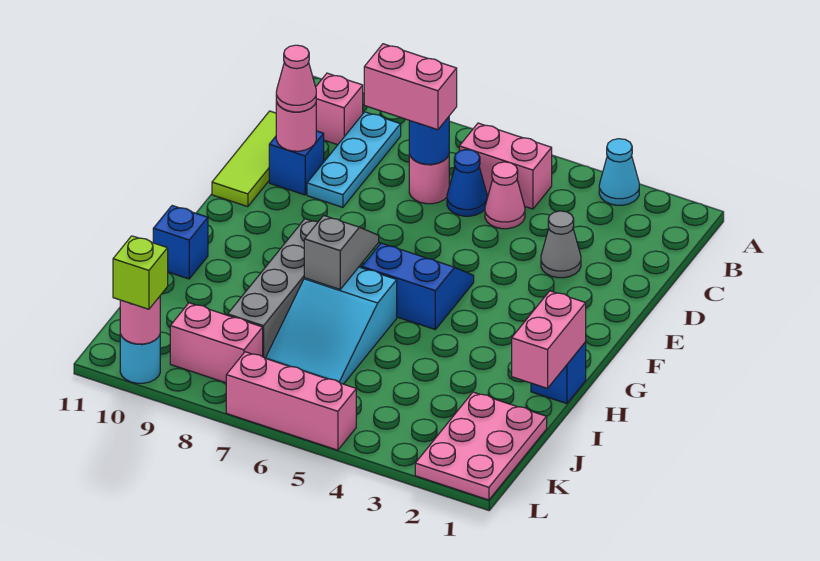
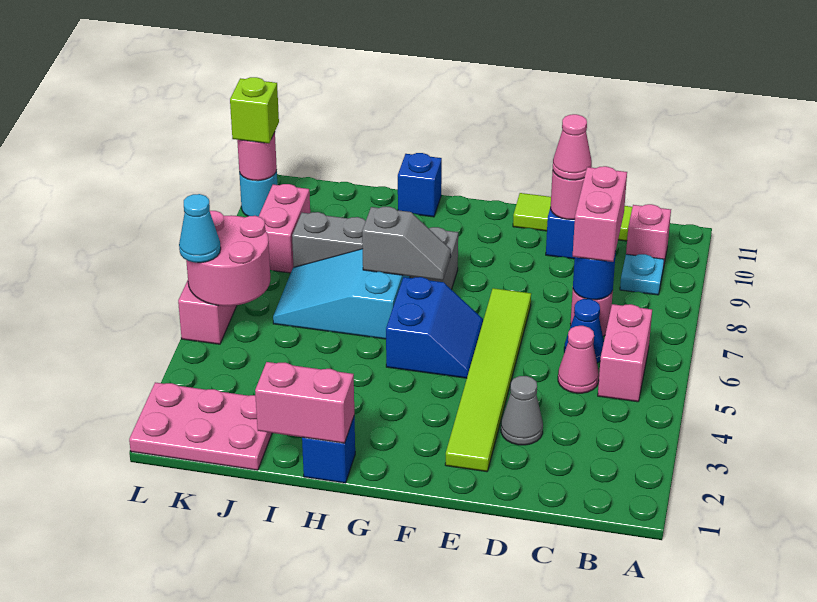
cyan cone A3 level 1 -> cyan cone L5 level 3
cyan plate B9:D9 level 1 -> cyan plate B9 level 1
none -> lime tile E2:E7 level 1
none -> pink round brick K5:L6 level 2

